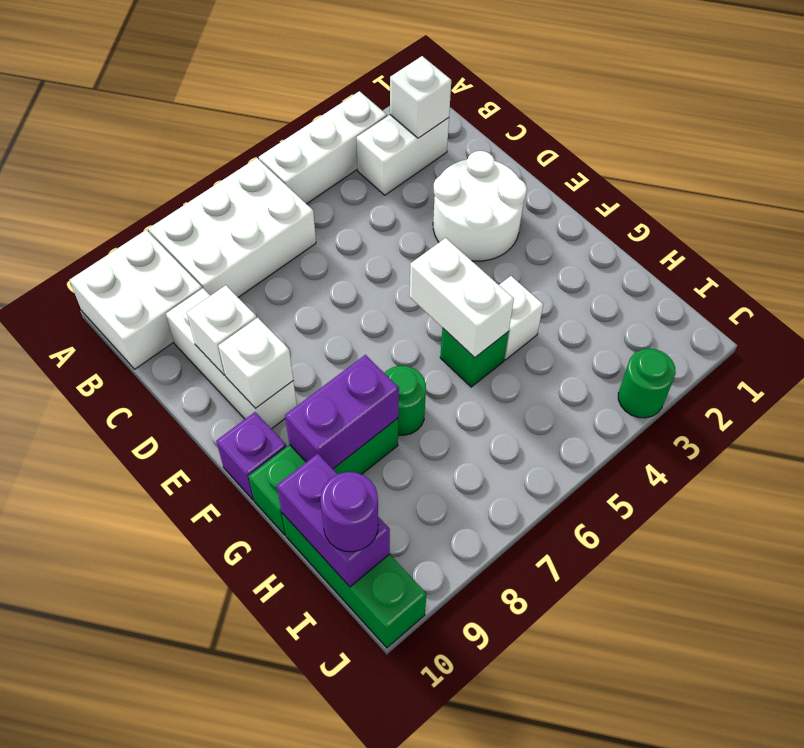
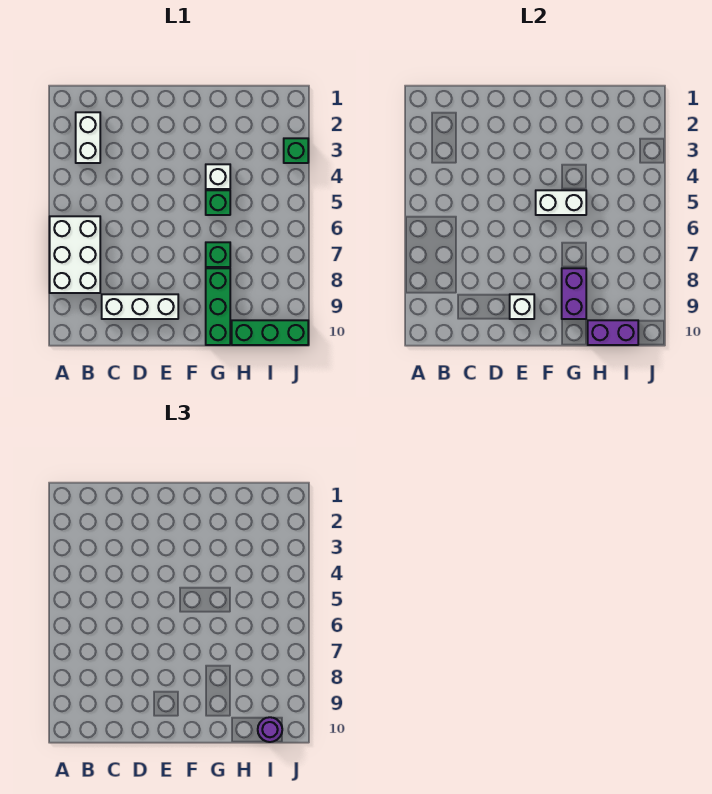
white brick A3:A5 level 1 -> none
white brick A9:B10 level 1 -> none
white brick B2 level 2 -> none
white round brick D2:E3 level 1 -> none
white brick D9 level 2 -> none
purple brick F10 level 1 -> none
green round brick G7 level 1 -> green brick G7 level 1
green round brick J3 level 1 -> green brick J3 level 1

